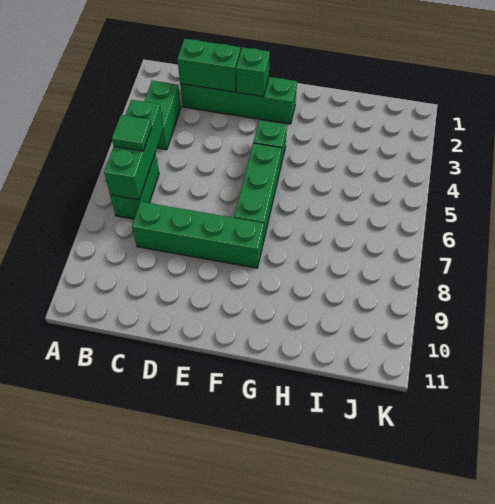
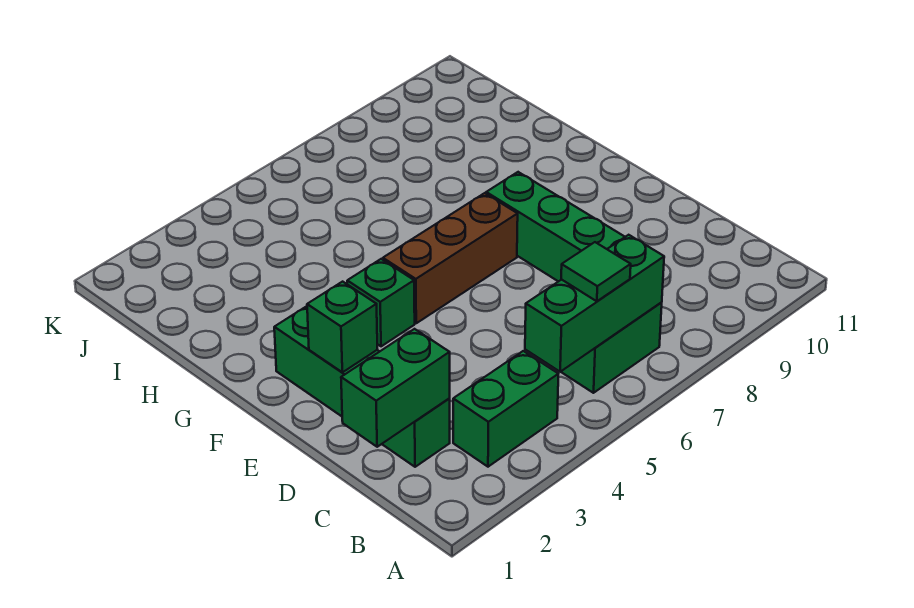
green brick C2:D2 level 2 -> green brick C1:C2 level 2
green brick F5:F7 level 1 -> brown brick F5:F7 level 1

